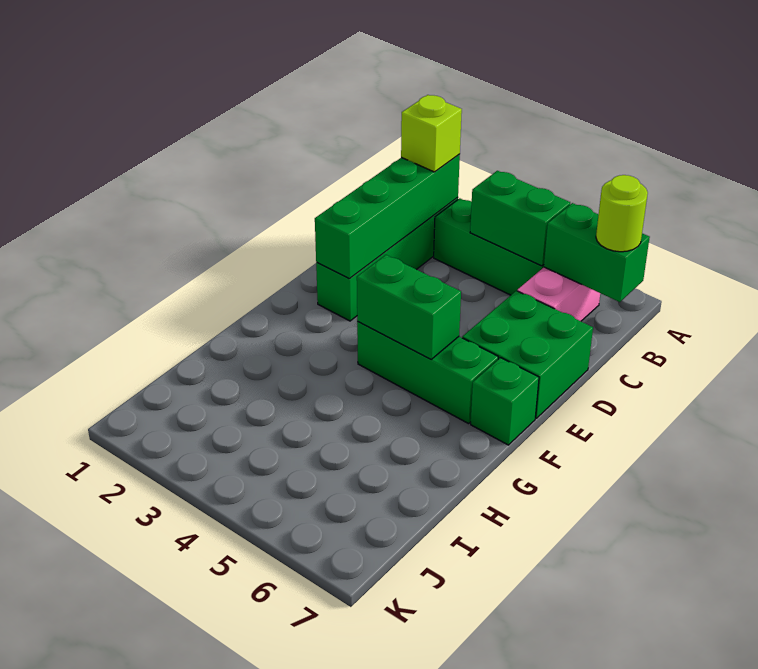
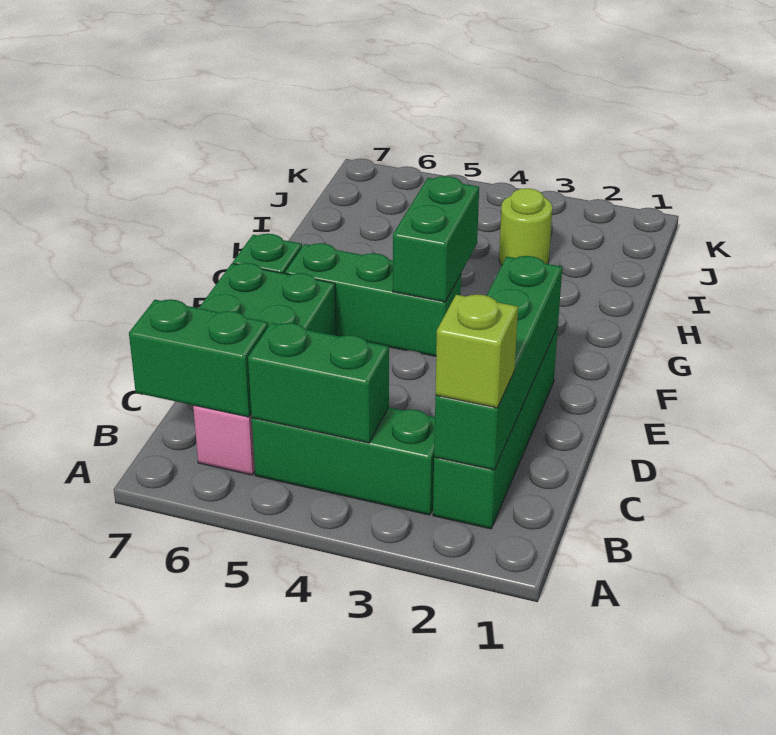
lime round brick B7 level 3 -> lime round brick I3 level 1
green brick F4:F5 level 2 -> green brick F4:G4 level 2

